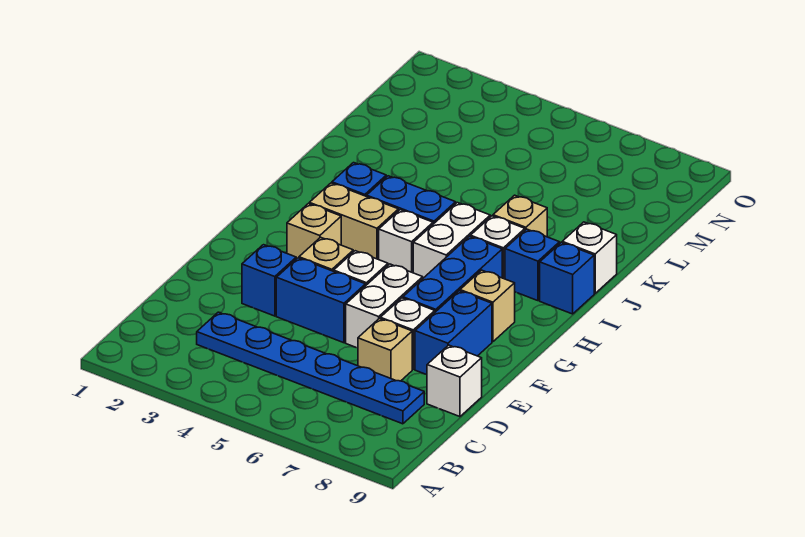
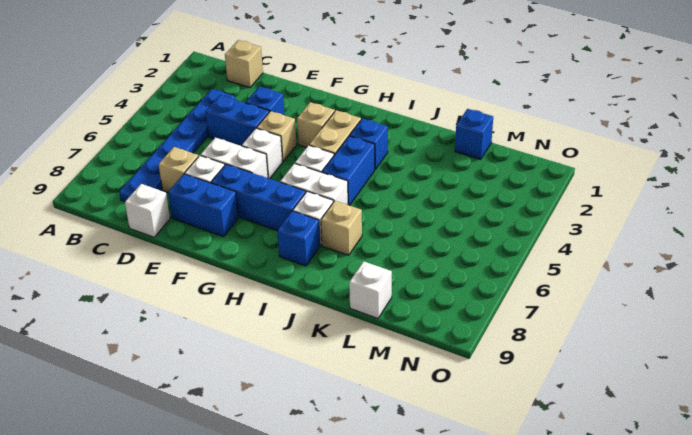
blue brick E4:E5 level 1 -> blue brick D4:E4 level 1
tan brick G8 level 1 -> tan brick C1 level 1
blue brick I9 level 1 -> blue brick L1 level 1
white brick J9 level 1 -> white brick L9 level 1

